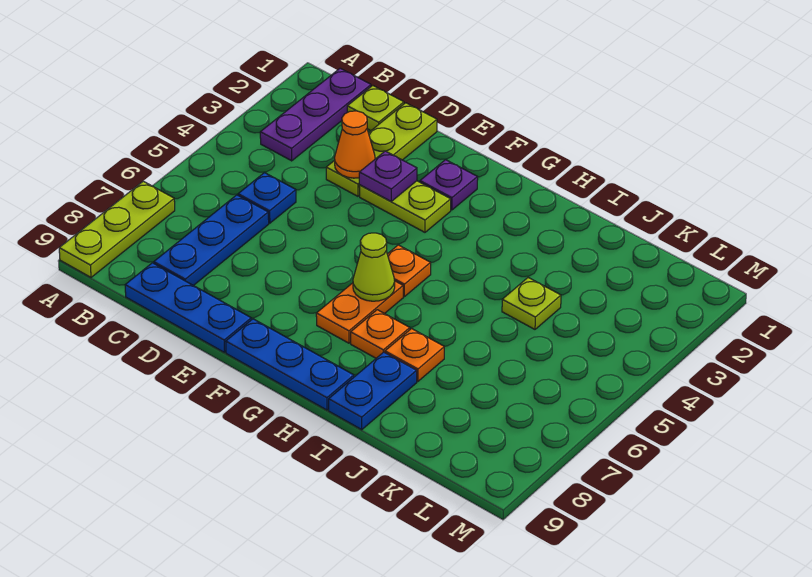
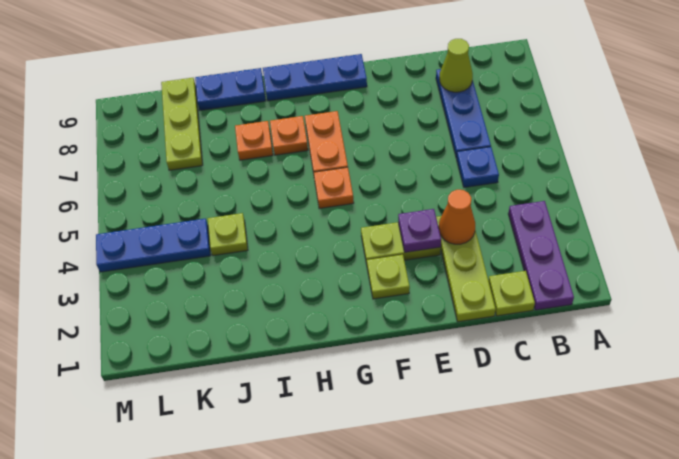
lime plate A7:A9 level 1 -> lime plate K7:K9 level 1
blue plate C9:E9 level 1 -> blue plate K4:M4 level 1
purple plate F2 level 1 -> lime plate F2 level 1
lime cone G6 level 2 -> lime cone C8 level 2
blue plate I8:I9 level 1 -> blue plate I9:J9 level 1

